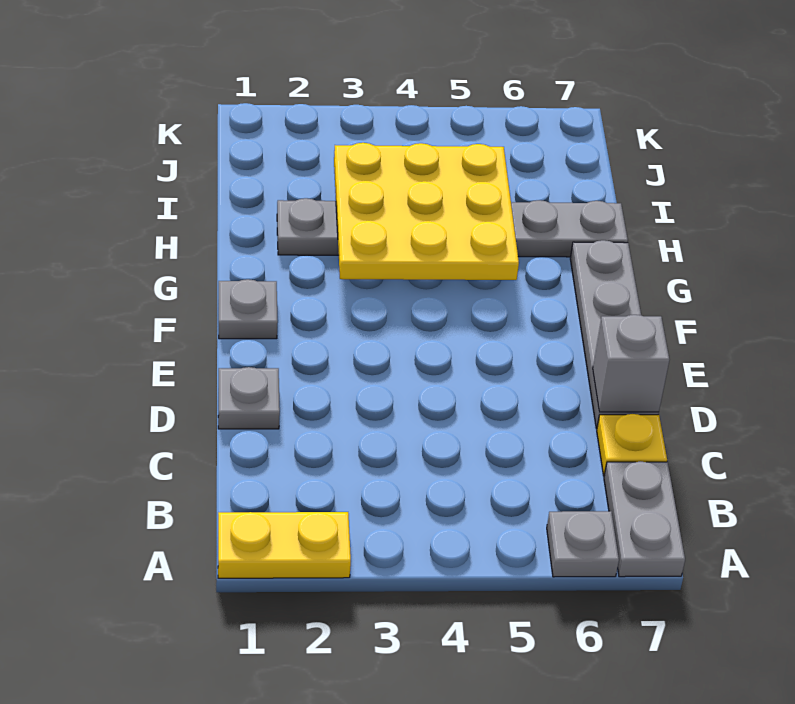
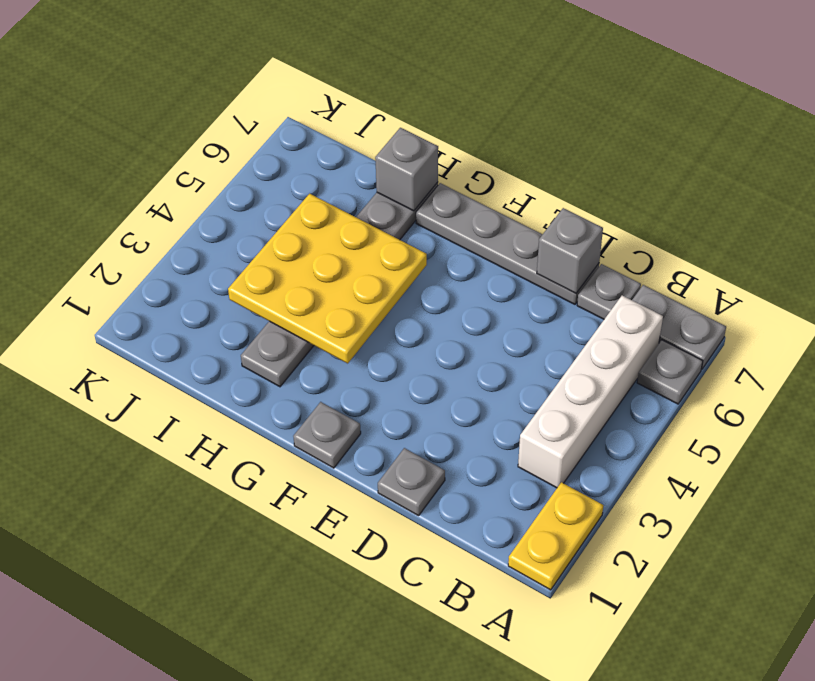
none -> white brick B3:B6 level 1
yellow plate C7 level 1 -> grey plate C7 level 1
none -> grey brick H7 level 2

